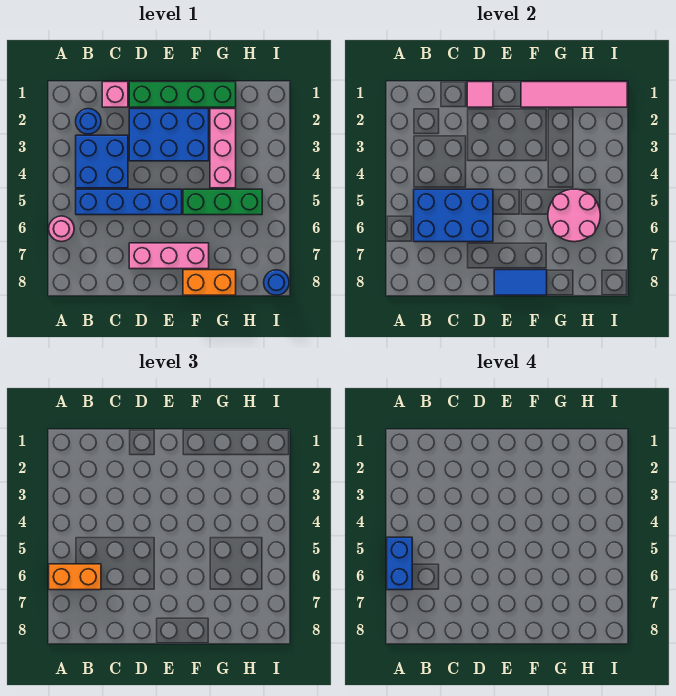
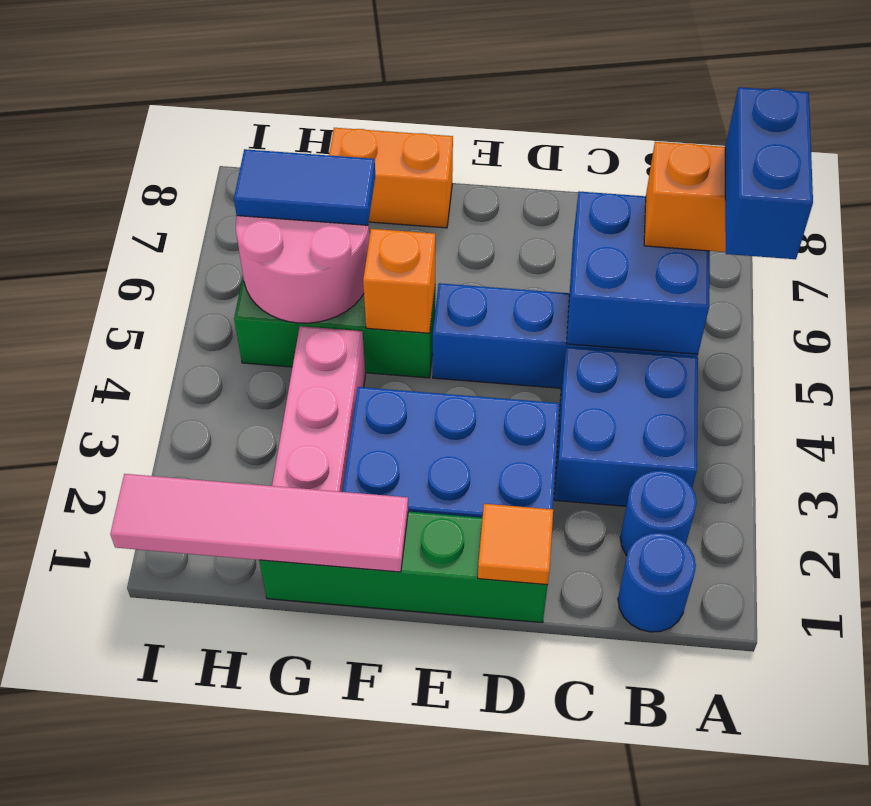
pink round brick A6 level 1 -> none
blue brick B5:D6 level 2 -> blue brick B5:C6 level 2
pink brick C1 level 1 -> none
pink tile D1 level 2 -> orange tile D1 level 2
pink brick D7:F7 level 1 -> none
blue tile E8:F8 level 2 -> blue tile G6:H6 level 3
none -> orange brick F5 level 2
blue round brick I8 level 1 -> blue round brick B1 level 1

